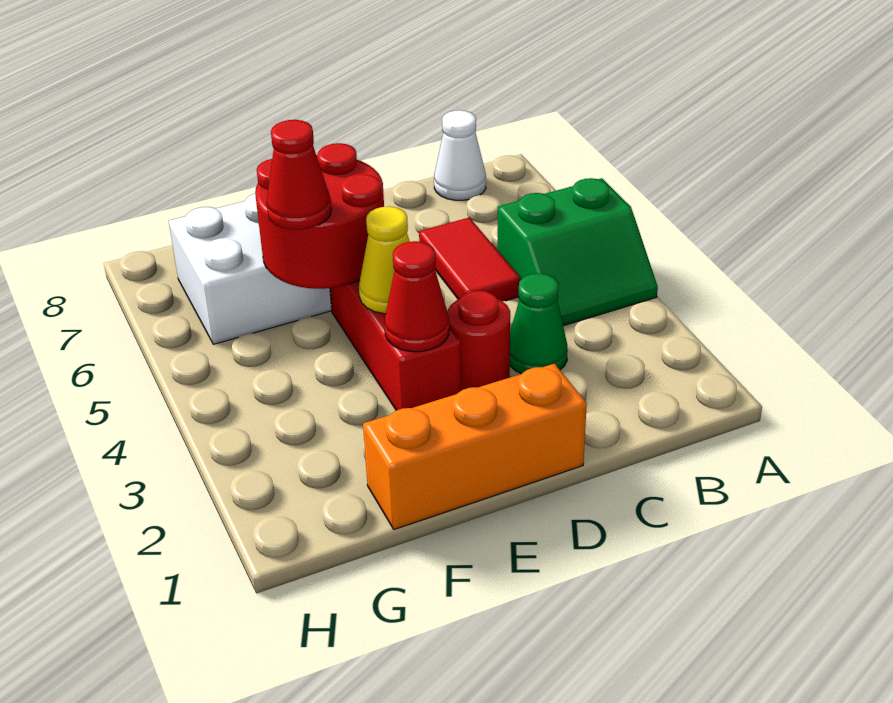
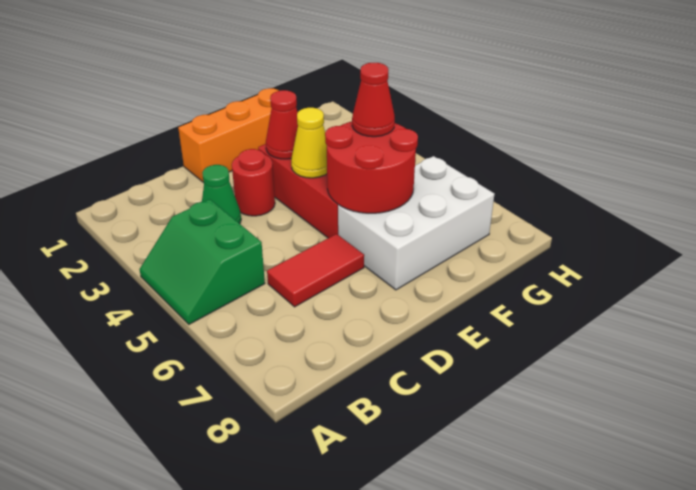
green slope A4:B5 level 1 top 5 -> green slope A4:B5 level 1 top B
white cone B8 level 1 -> none
red tile C5:C6 level 1 -> red tile C6:D6 level 1

